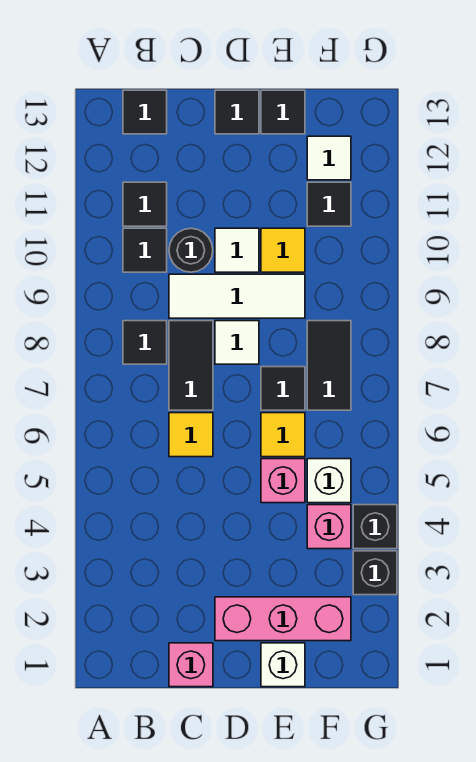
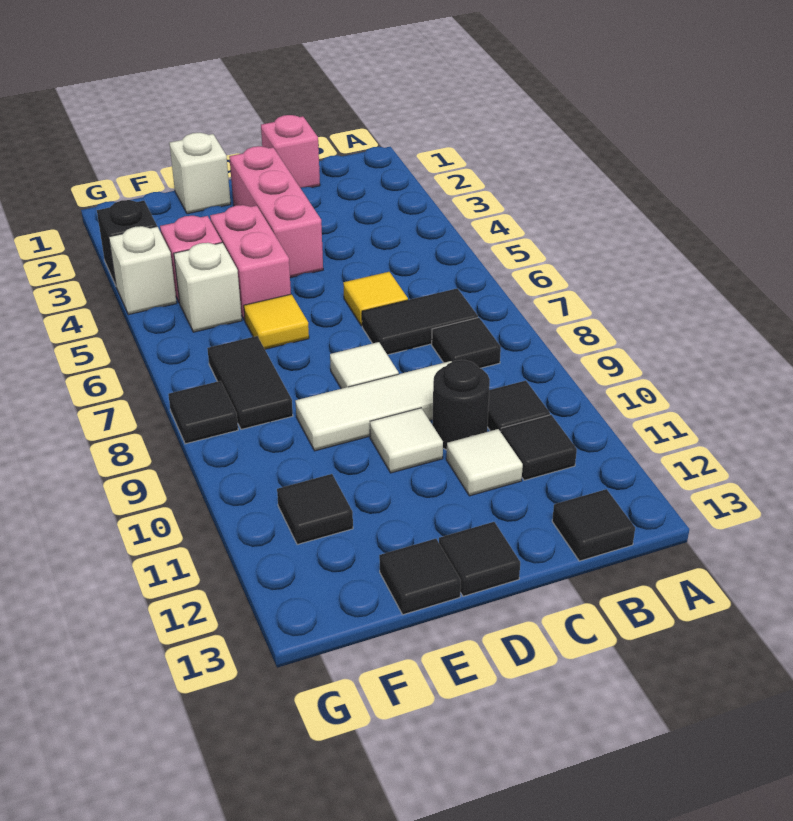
black tile C7:C8 level 1 -> black tile B7:C7 level 1
pink brick D2:F2 level 1 -> pink brick D2:D4 level 1
pink brick E5 level 1 -> pink brick E4:E5 level 1
black tile E7 level 1 -> black tile G8 level 1
yellow tile E10 level 1 -> none
white tile F12 level 1 -> white tile C11 level 1
black brick G4 level 1 -> white brick G4 level 1

